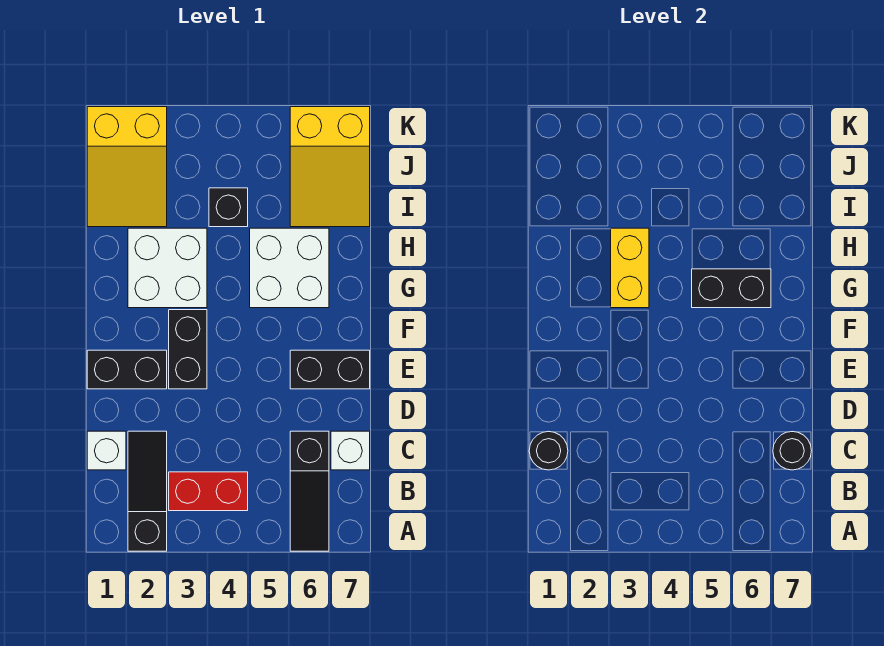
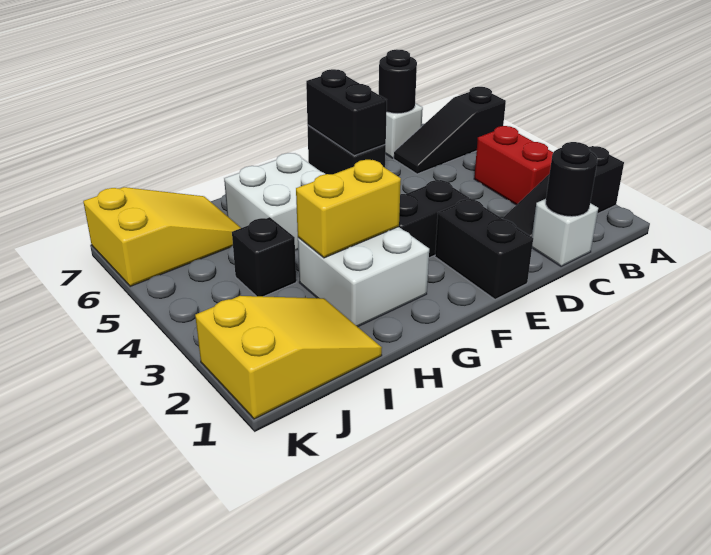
black slope A6:C6 level 1 top C -> black slope A6:C6 level 1 top A
black brick G5:G6 level 2 -> black brick E6:E7 level 2

